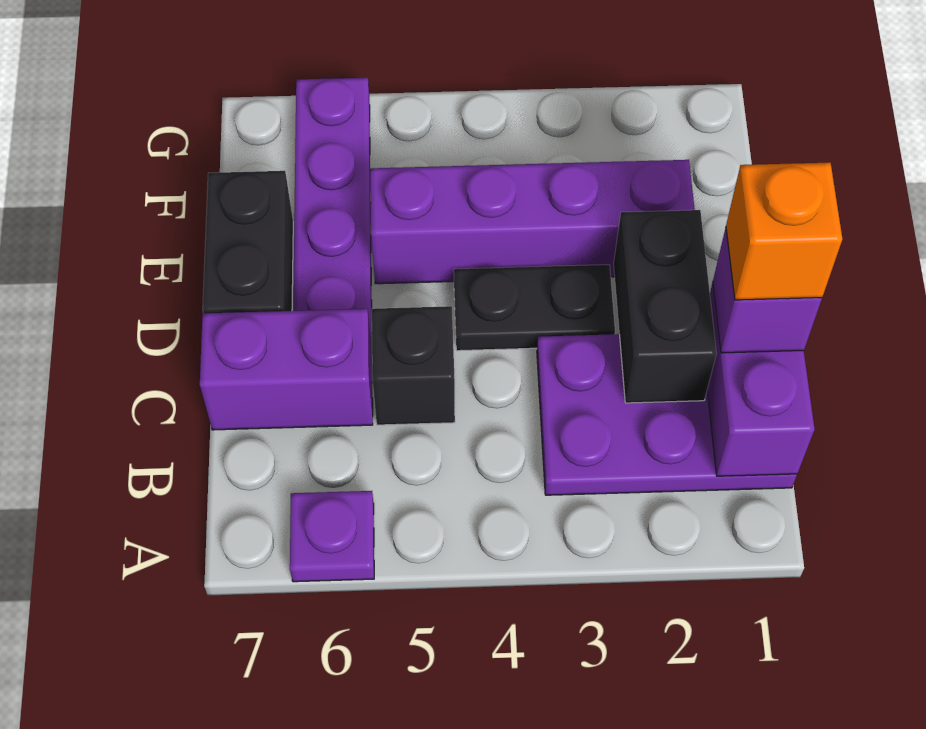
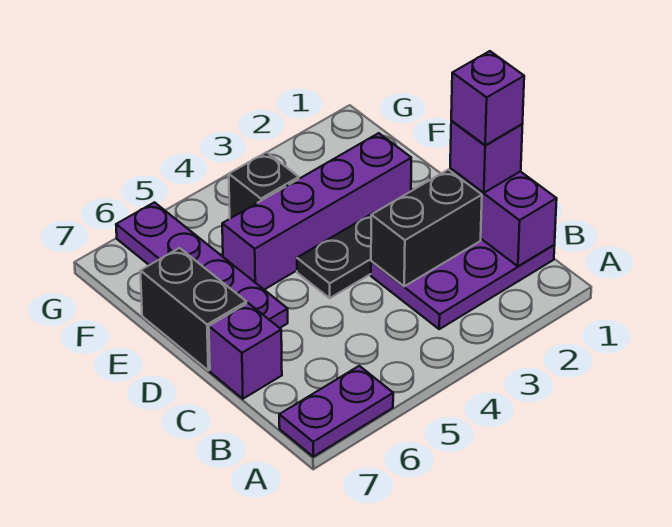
purple plate A6 level 1 -> purple plate A6:A7 level 1
orange brick C1 level 4 -> purple brick C1 level 4
black brick C2:D2 level 2 -> black brick C2:C3 level 2
black brick C5 level 1 -> black brick F4 level 1
purple brick C6:C7 level 1 -> purple brick C7 level 1

